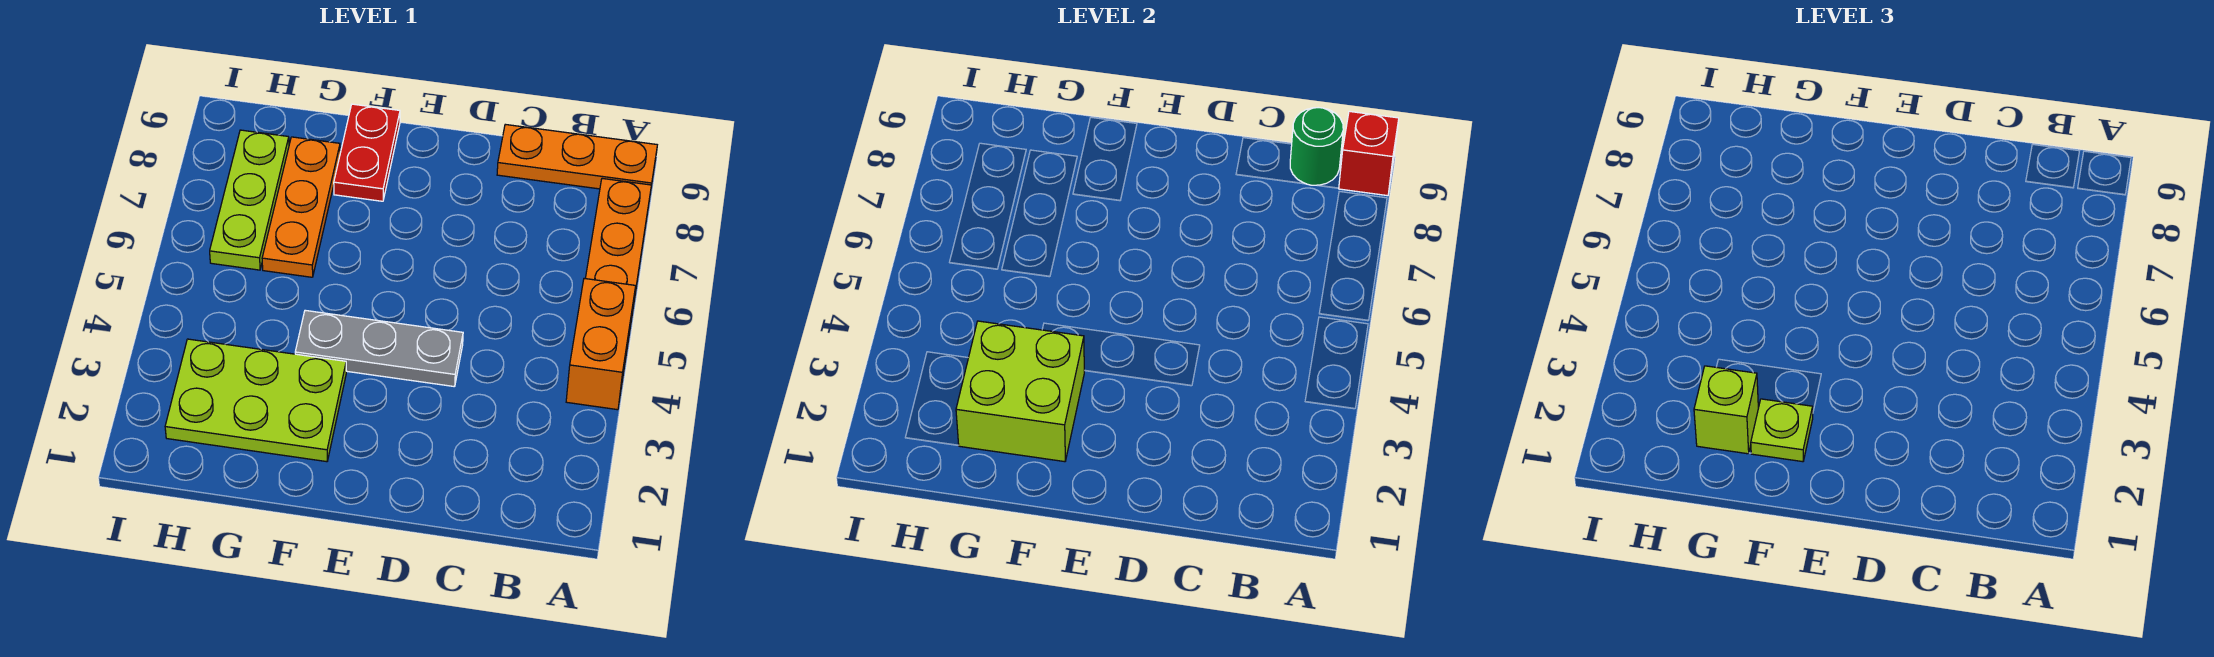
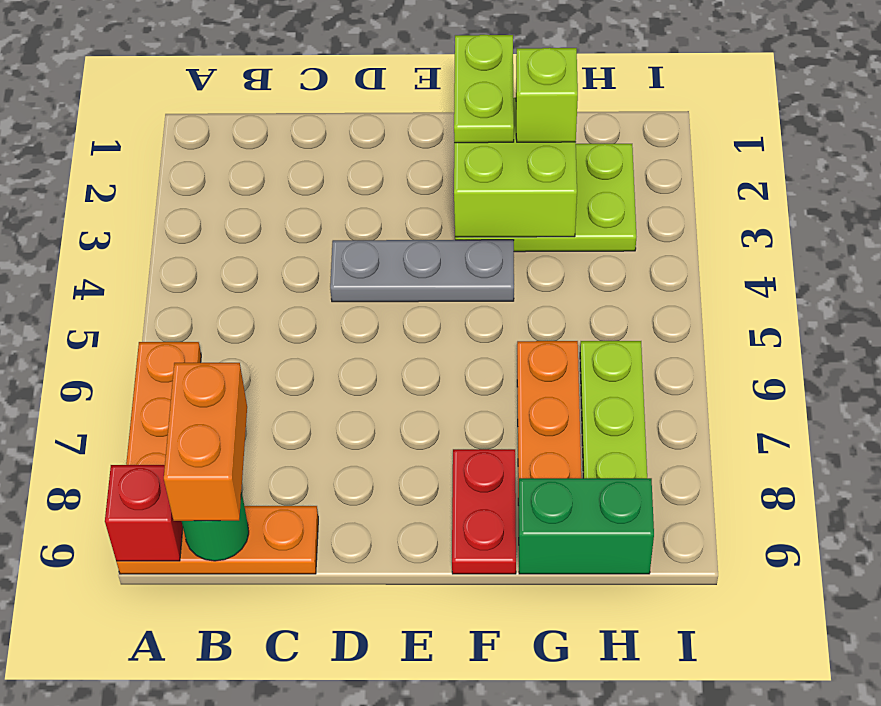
orange brick A4:A5 level 1 -> orange brick B8:B9 level 3
lime plate F2 level 3 -> lime plate F1:F2 level 3
none -> green brick G9:H9 level 1

